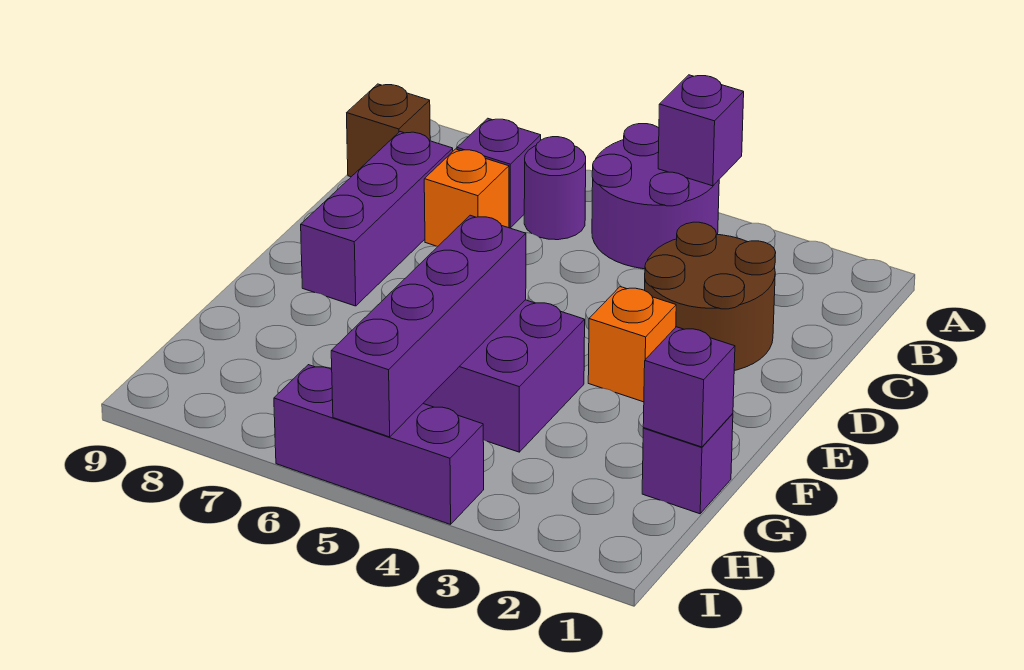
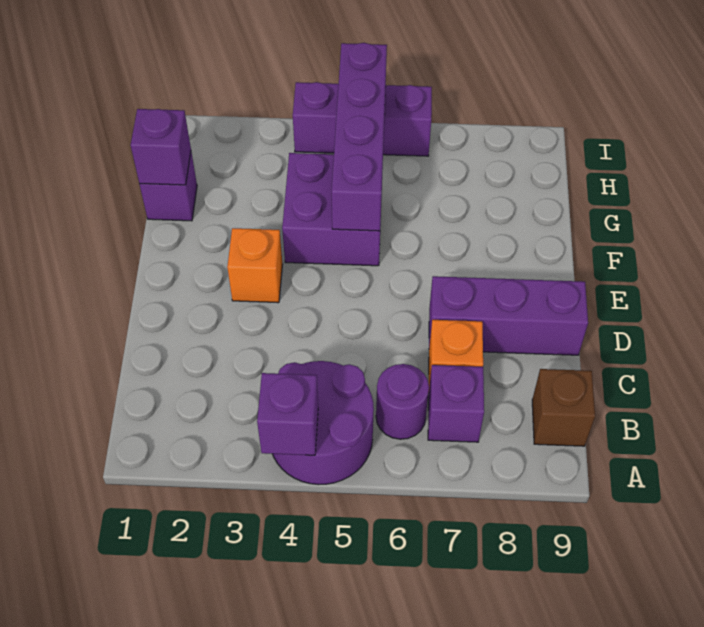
brown round brick C2:D3 level 1 -> none
purple brick C8:E8 level 1 -> purple brick D7:D9 level 1

